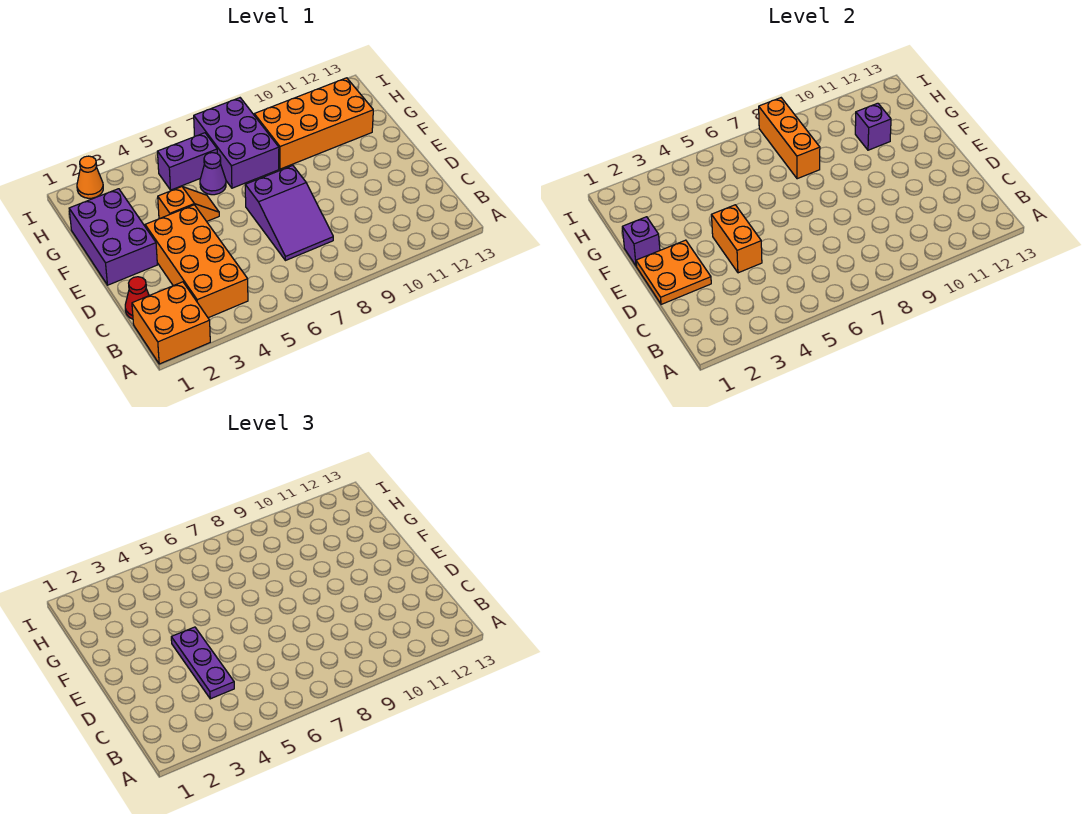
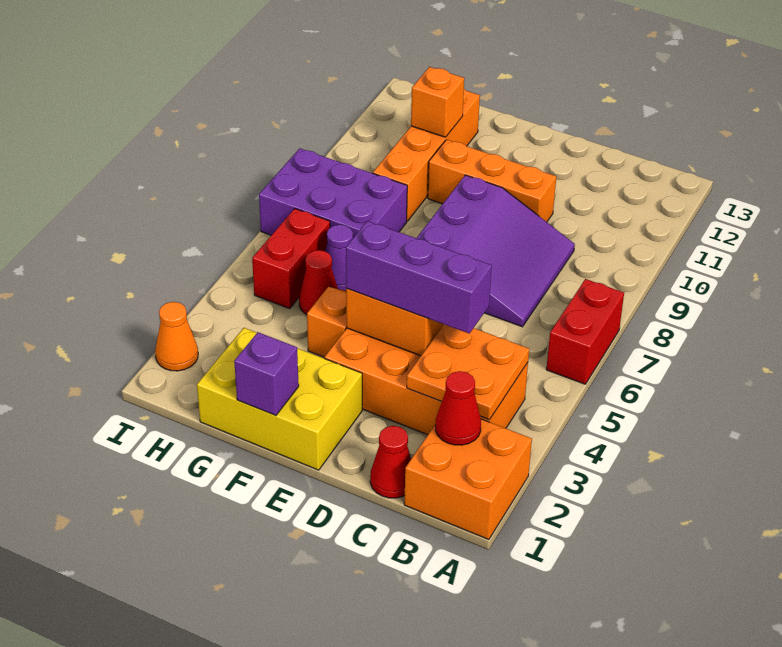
none -> red brick A6:A7 level 1
none -> red cone B2 level 2
purple plate C4:E4 level 3 -> purple brick C4:E4 level 3
purple slope C7:E8 level 1 top E -> purple slope C7:E9 level 1 top E
orange plate D1:E2 level 2 -> orange plate B3:C4 level 2
purple brick E1:G2 level 1 -> yellow brick E1:G2 level 1
none -> red cone G5 level 1
orange brick G8:I8 level 2 -> orange brick D10:F10 level 1
orange brick G9:H12 level 1 -> orange brick G9:G12 level 1
purple brick G11 level 2 -> orange brick G11 level 2
purple brick H5:H6 level 1 -> red brick H5:H6 level 1

